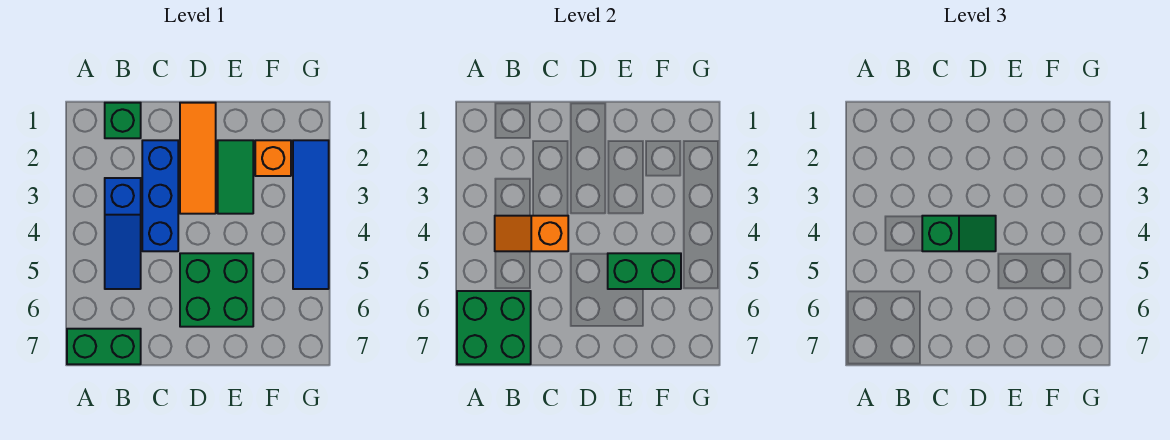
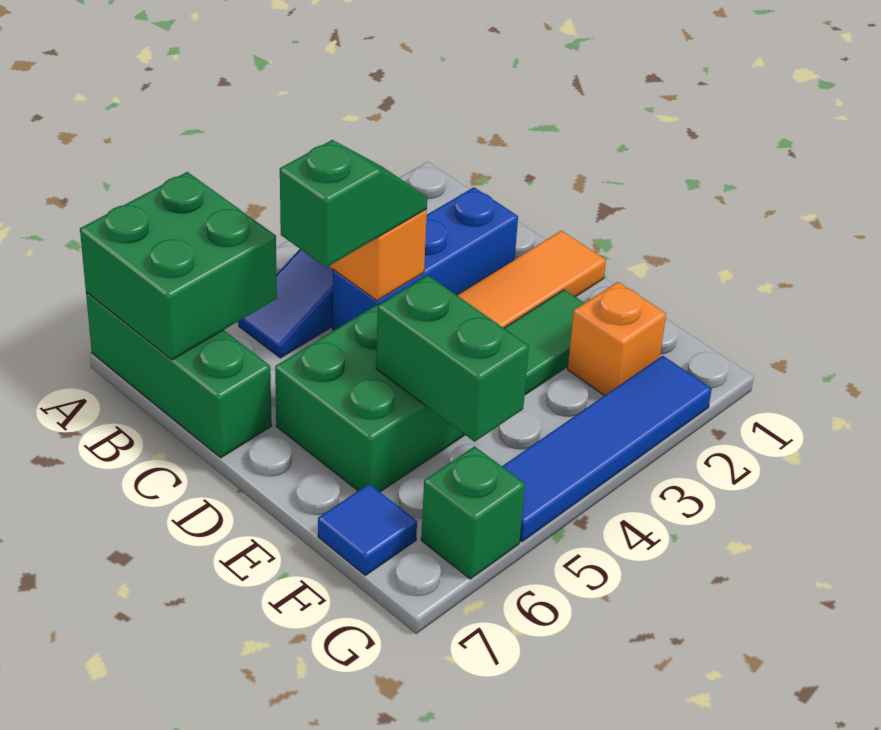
green brick A7:B7 level 1 -> green brick A7:C7 level 1
green brick B1 level 1 -> green brick G6 level 1
green slope C4:D4 level 3 top C -> green slope C4:C5 level 3 top 5
none -> blue tile F7 level 1

